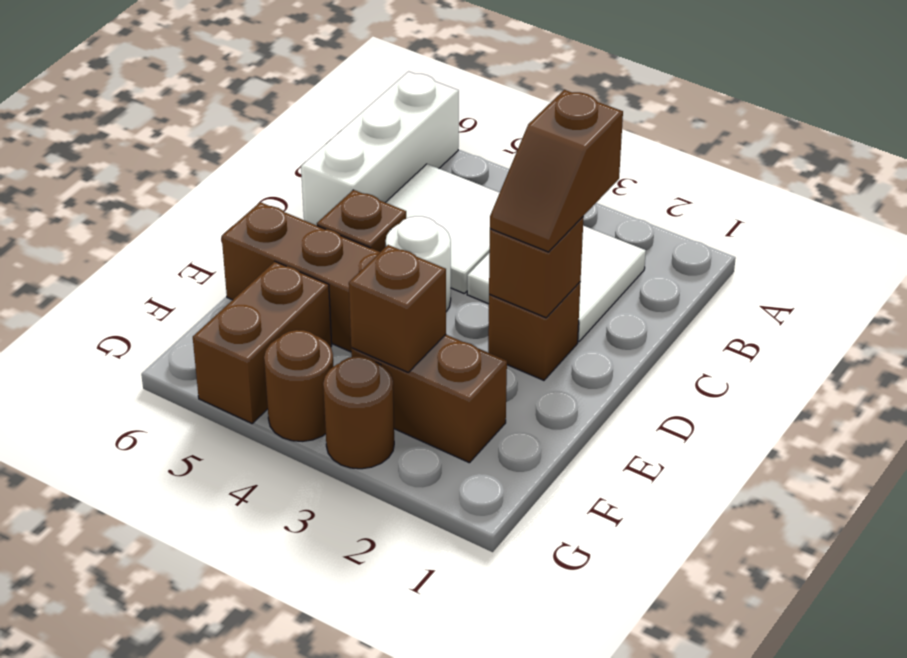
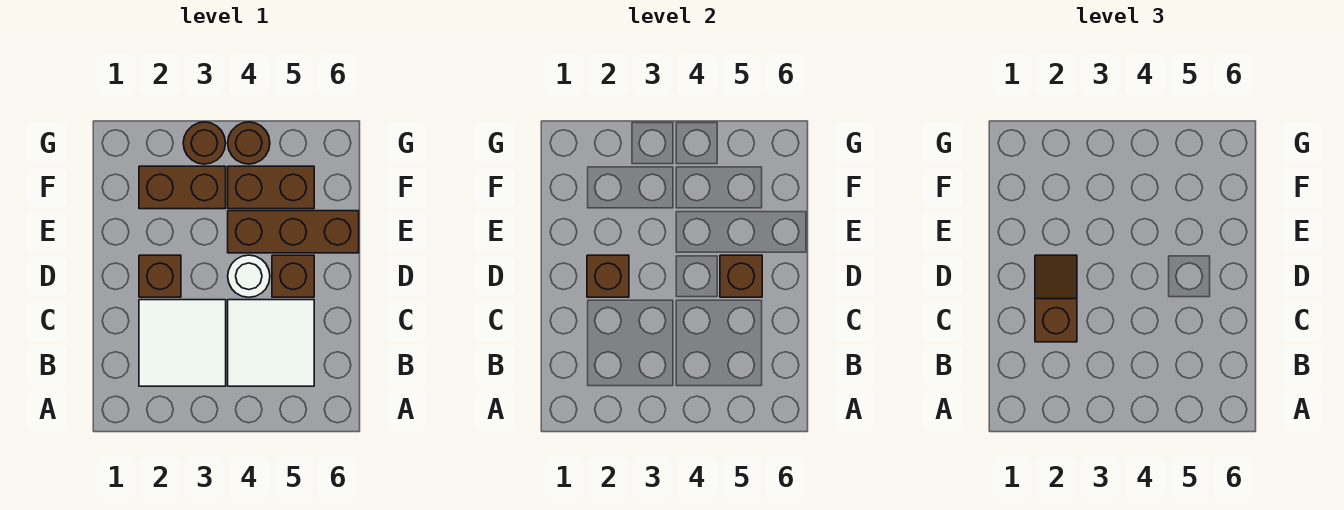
white brick A6:C6 level 1 -> none
brown brick F3 level 2 -> brown brick D5 level 2
brown brick F5:G5 level 1 -> brown brick F4:F5 level 1

